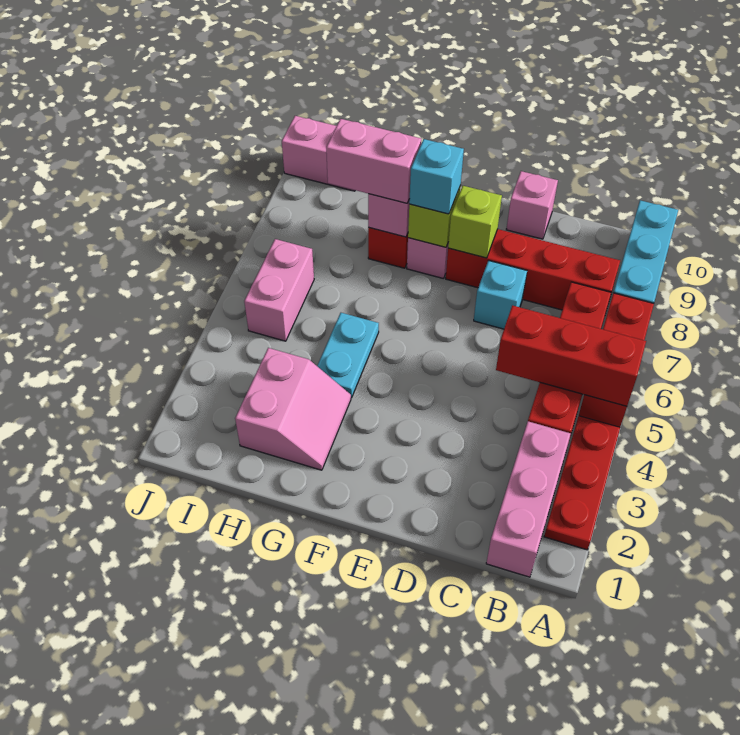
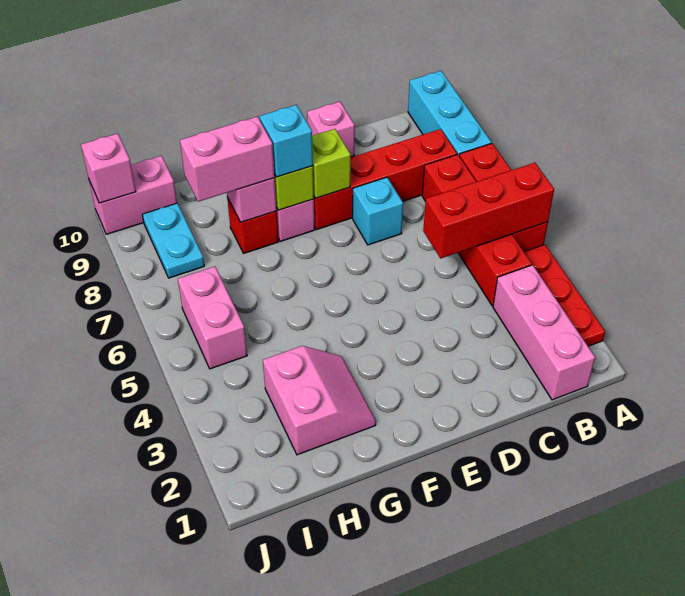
cyan plate G4:G5 level 1 -> cyan plate I8:I9 level 1
none -> pink brick J10 level 2

